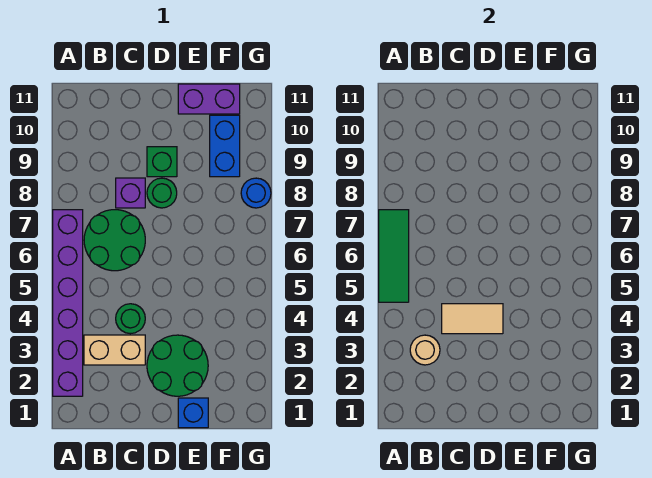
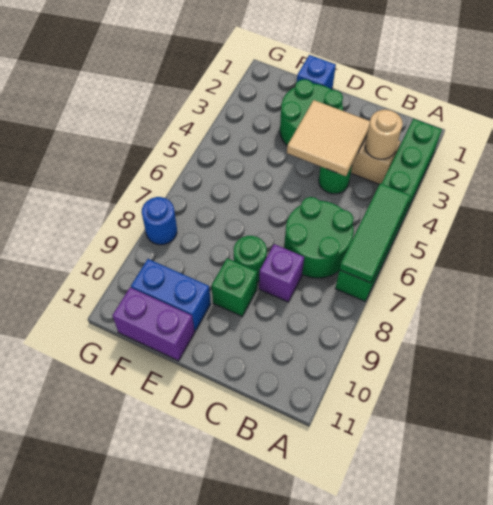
purple brick A2:A7 level 1 -> green brick A2:A7 level 1
tan tile C4:D4 level 2 -> tan tile C3:D4 level 2
blue brick F9:F10 level 1 -> blue brick E10:F10 level 1

